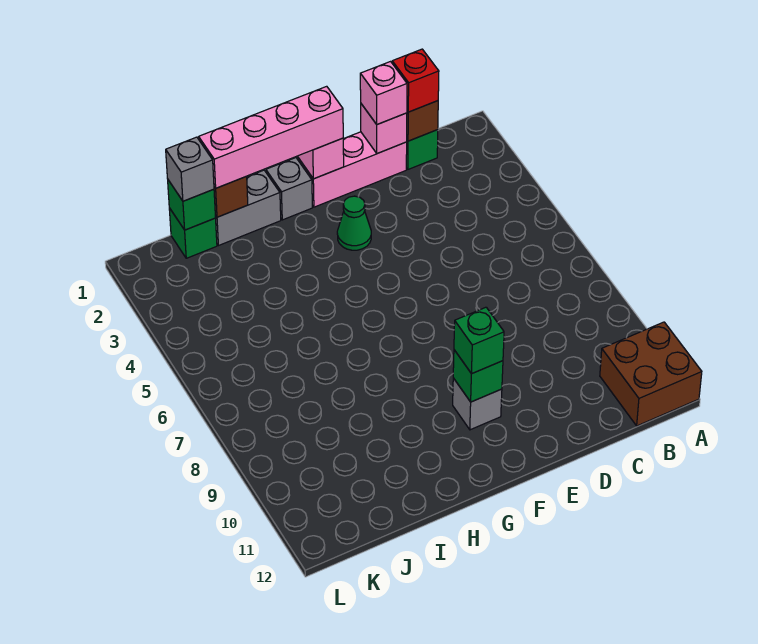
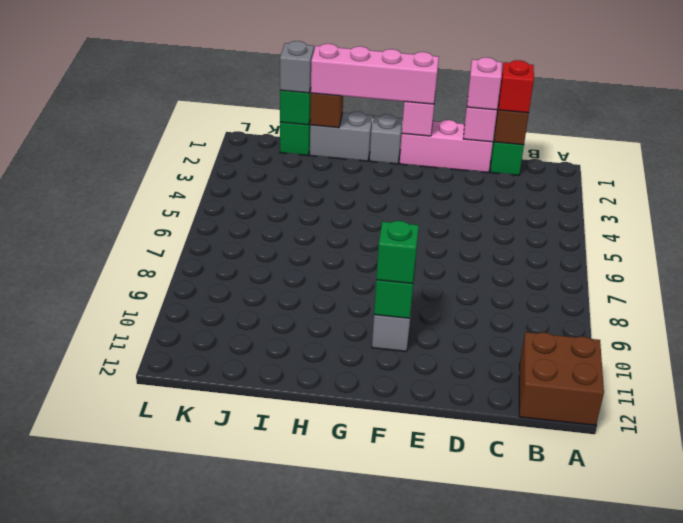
green cone F3 level 1 -> none

